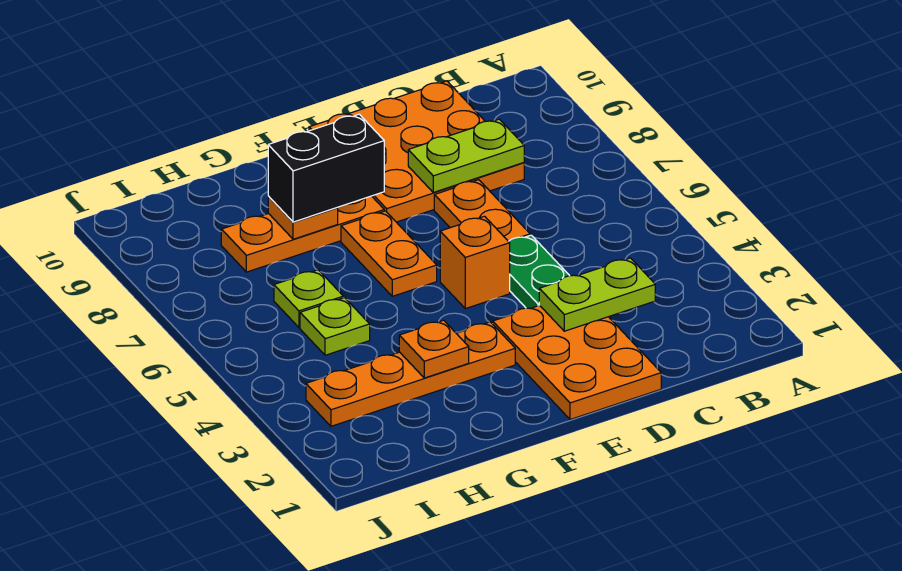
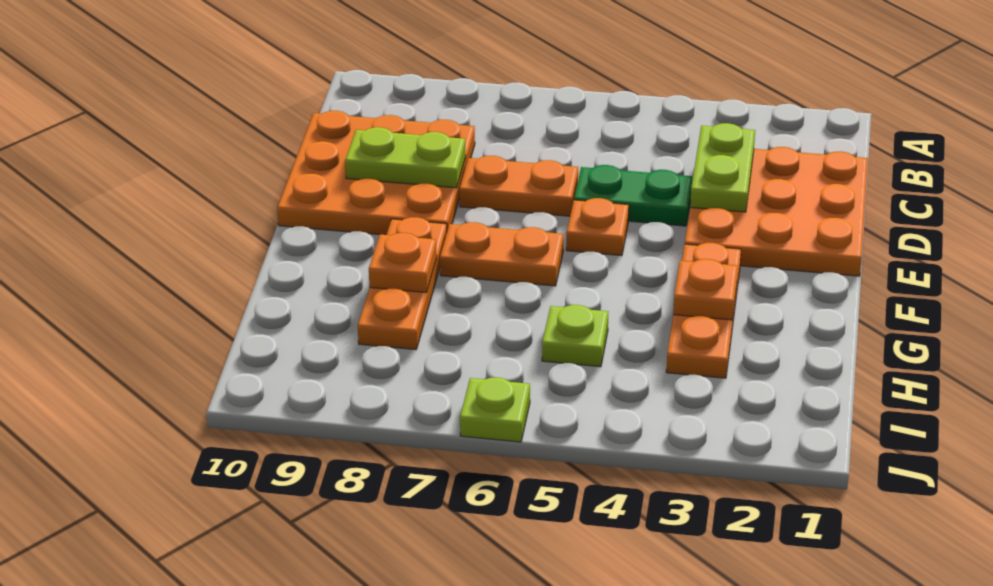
lime plate C8:D8 level 2 -> lime plate D8:D9 level 2
orange plate D1:E3 level 1 -> orange plate C1:E3 level 1
orange brick E5 level 1 -> orange plate E5 level 1
orange plate F3:I3 level 1 -> orange plate F3:H3 level 1
black brick F8:G8 level 3 -> none
lime plate H6 level 1 -> lime plate J6 level 1

